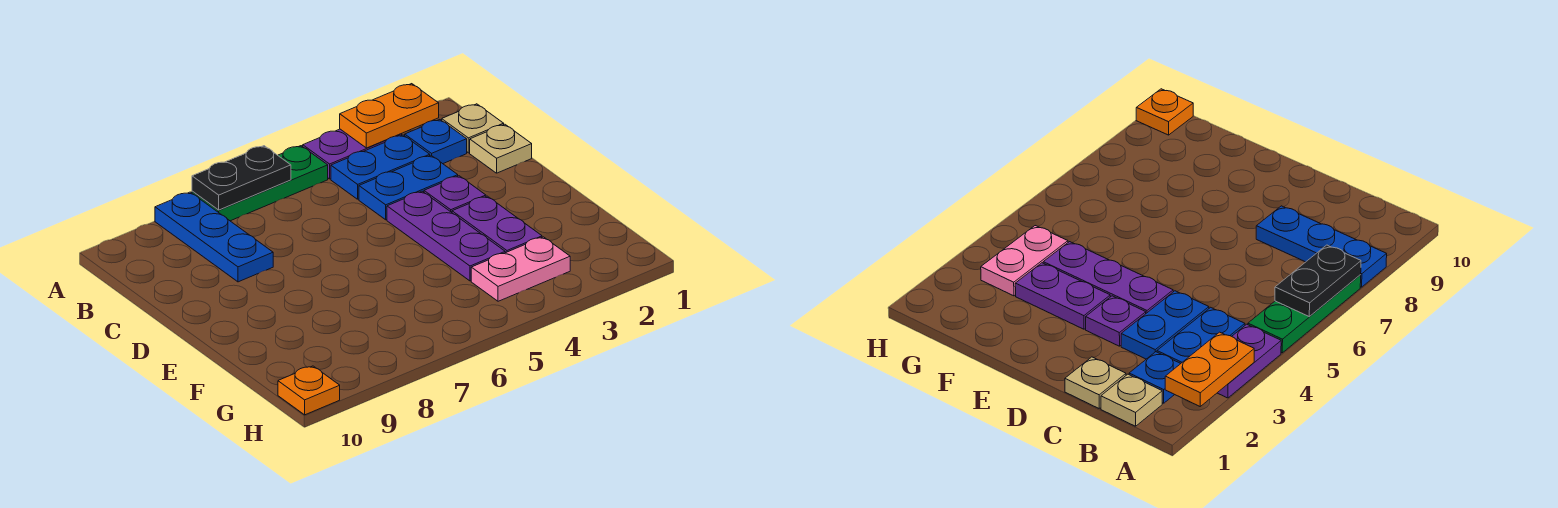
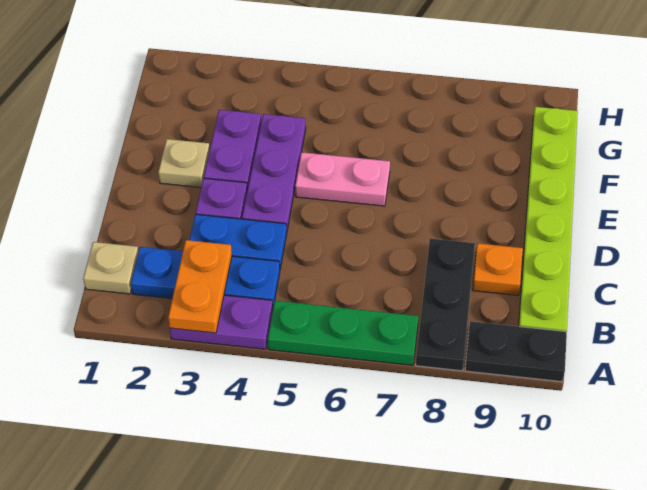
orange plate A2:A3 level 2 -> orange plate A3:B3 level 2
black plate A6:A7 level 2 -> black plate A9:A10 level 1
blue plate A8:C8 level 1 -> black plate A8:C8 level 1
none -> lime plate B10:G10 level 1
tan plate C1 level 1 -> tan plate E2 level 1
pink plate G3:G4 level 1 -> pink plate E5:E6 level 1
orange plate H10 level 1 -> orange plate C9 level 1

